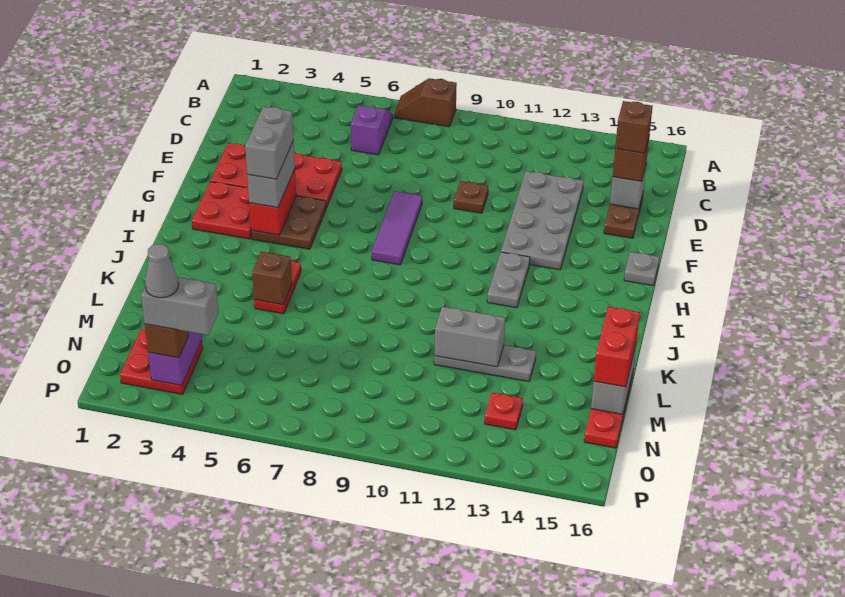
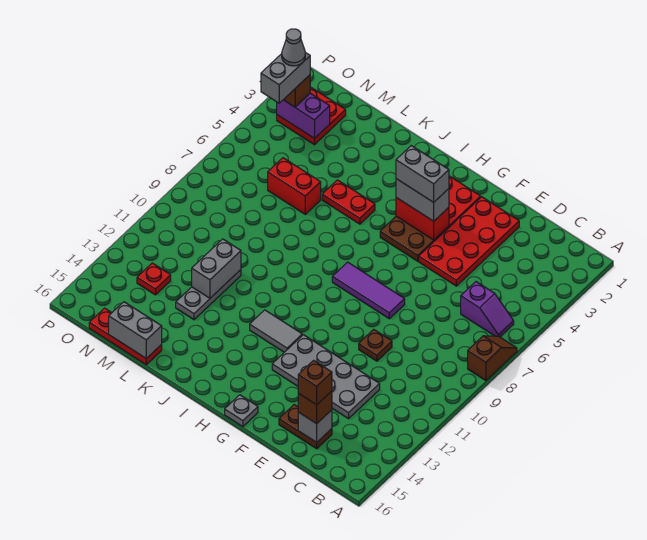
grey plate H12:I12 level 1 -> grey tile H12:I12 level 1
brown brick K5 level 2 -> none
red brick L16:M16 level 3 -> red brick L6:M6 level 1

